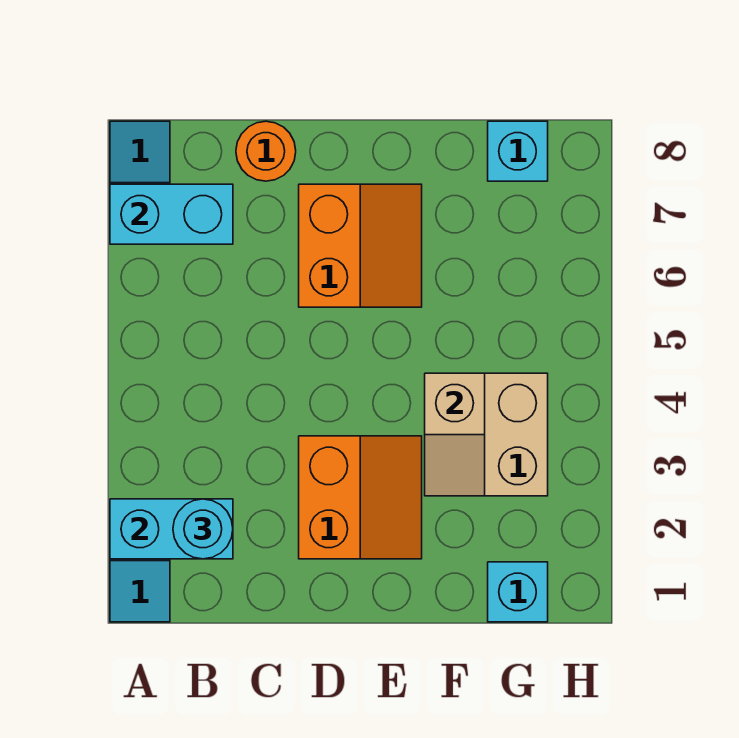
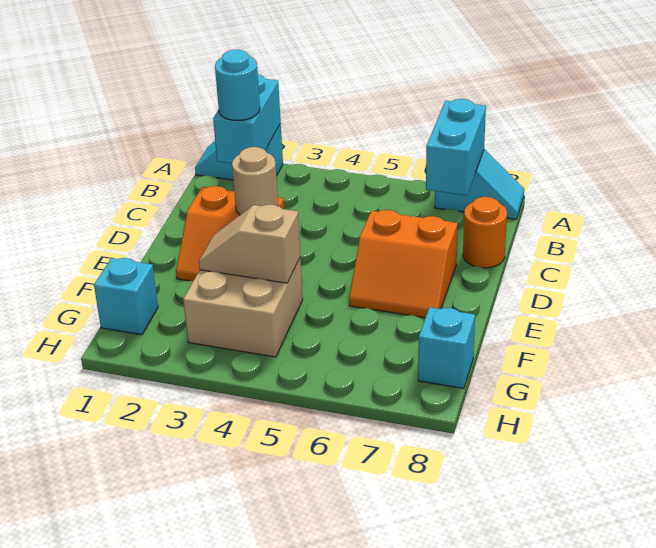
none -> tan round brick D3 level 2

